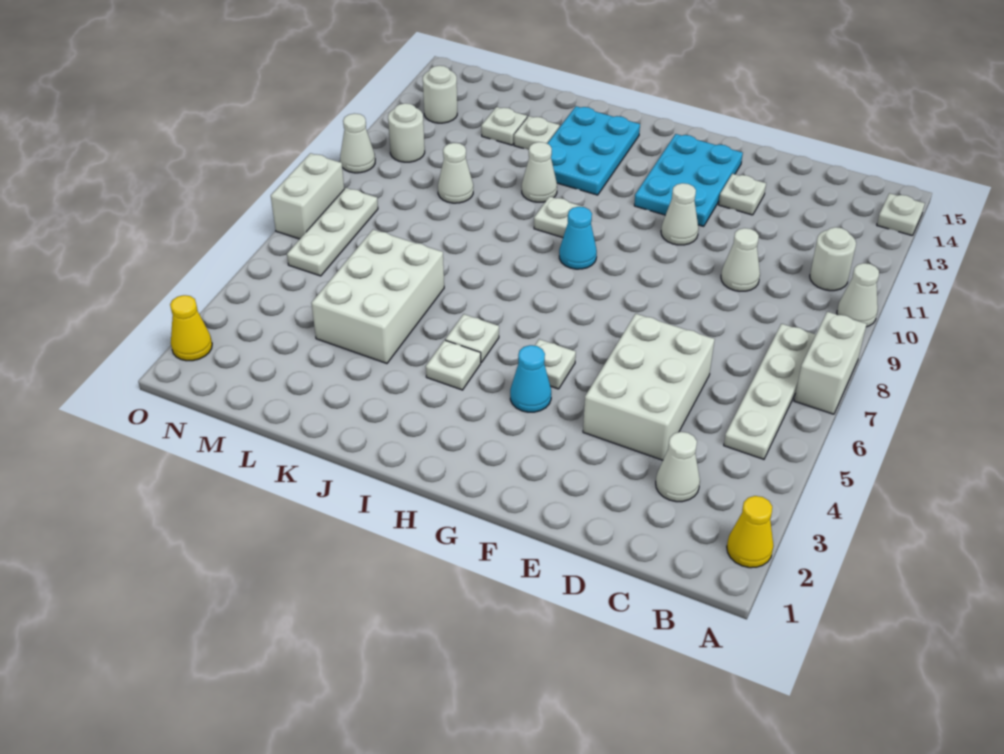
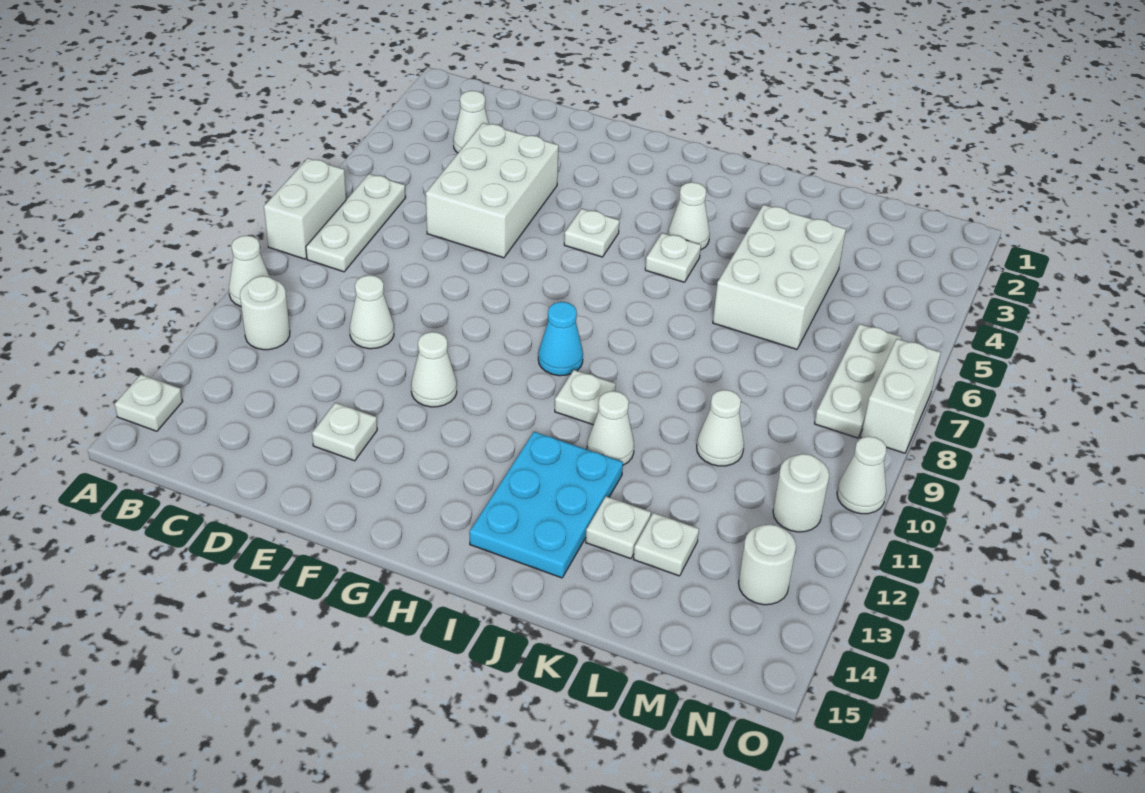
yellow cone A2 level 1 -> none
white plate B5:B8 level 1 -> white plate B6:B8 level 1
cyan plate F12:G14 level 1 -> none
cyan cone G4 level 1 -> none
white plate I4 level 1 -> white cone I4 level 1
yellow cone O2 level 1 -> none

